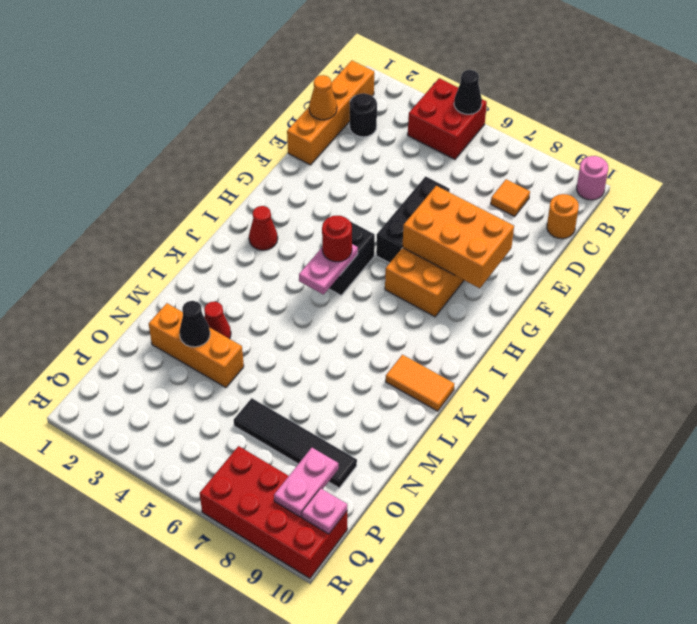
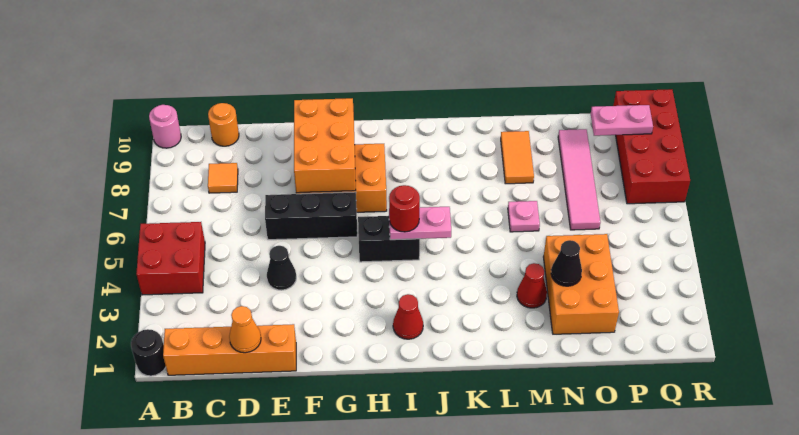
black cone A5 level 2 -> black cone E4 level 1
black round brick C2 level 1 -> black round brick A1 level 1
orange tile K9:K10 level 1 -> orange tile M8:M9 level 1
orange brick N2:N4 level 1 -> orange brick N2:O4 level 1
black tile O6:O9 level 1 -> pink tile O6:O9 level 1
pink plate Q10 level 2 -> pink plate M6 level 1

